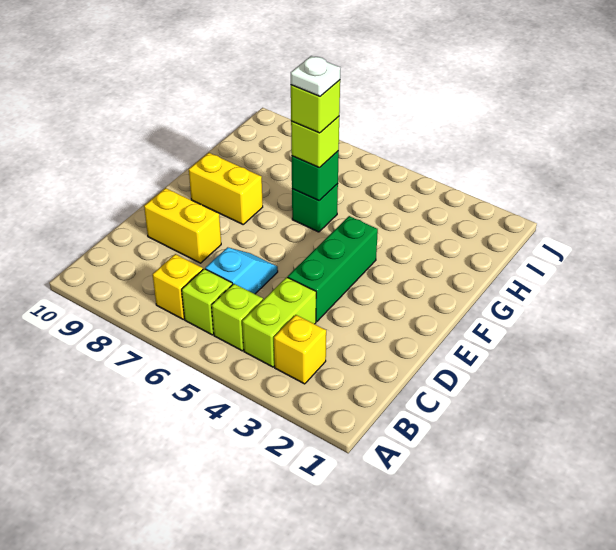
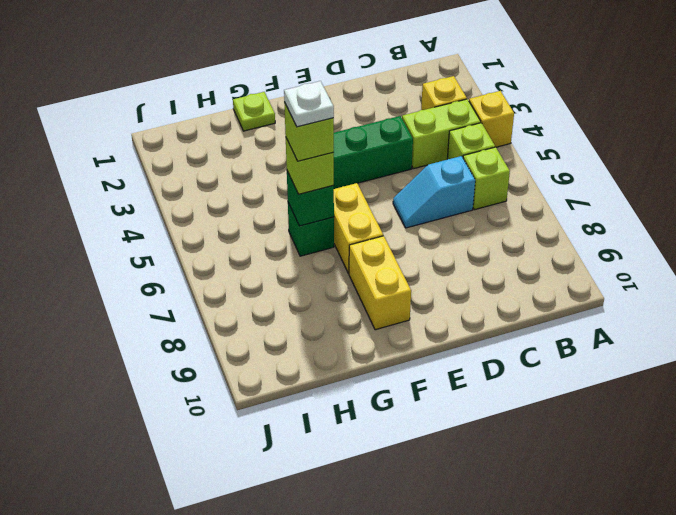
yellow brick B7 level 1 -> yellow brick A4 level 1
yellow brick D8:D9 level 1 -> yellow brick F6:F7 level 1
none -> lime plate G1 level 1

